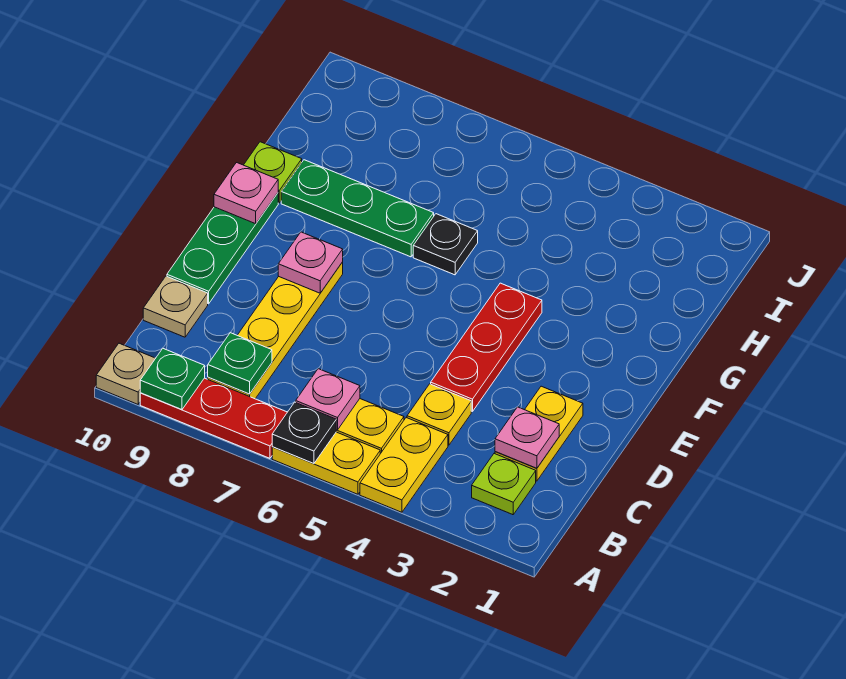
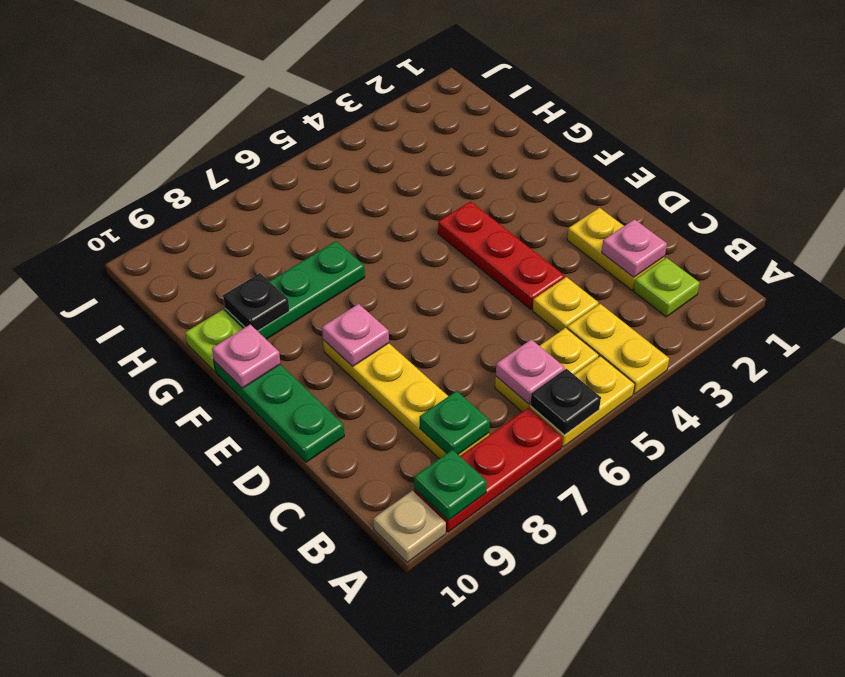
tan plate C10 level 1 -> none
black plate G6 level 1 -> black plate G9 level 2

